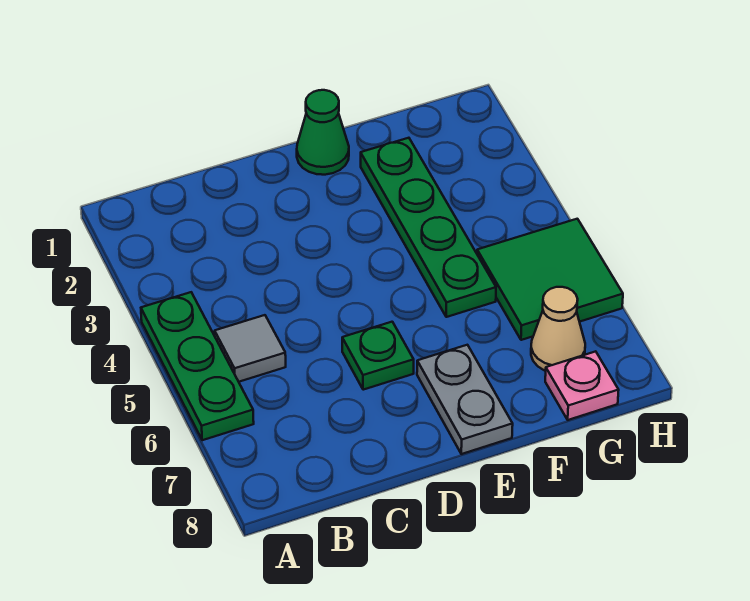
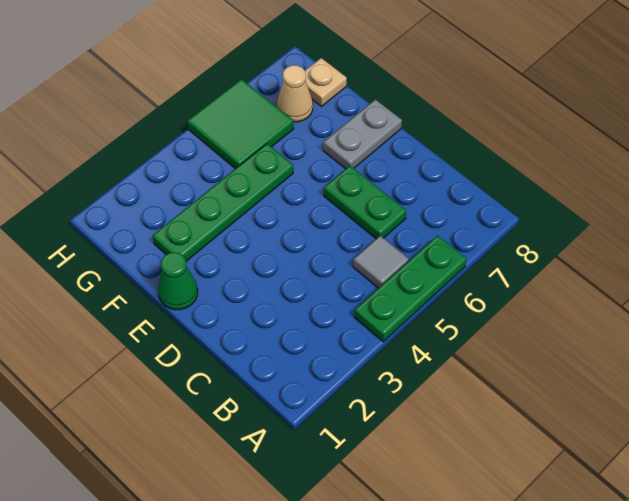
green plate D6 level 1 -> green plate C6:D6 level 1
pink plate G8 level 1 -> tan plate G8 level 1

